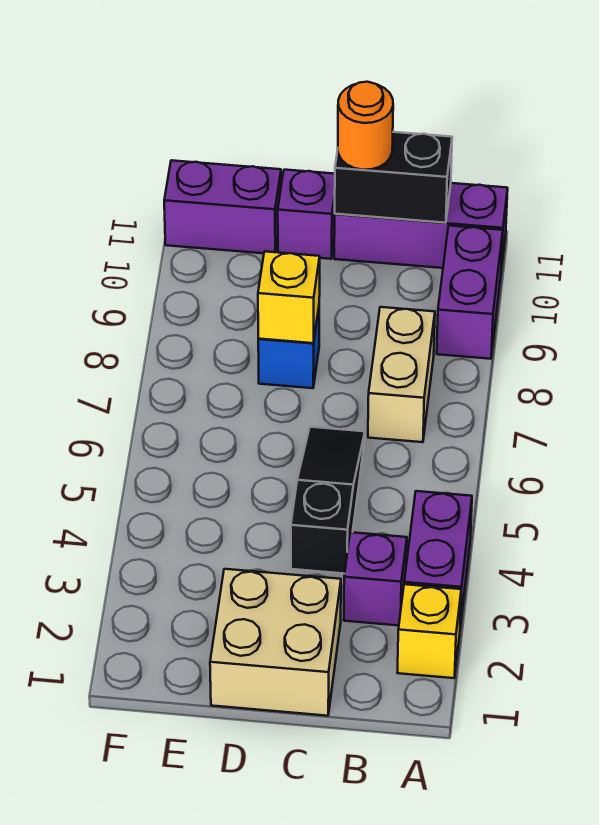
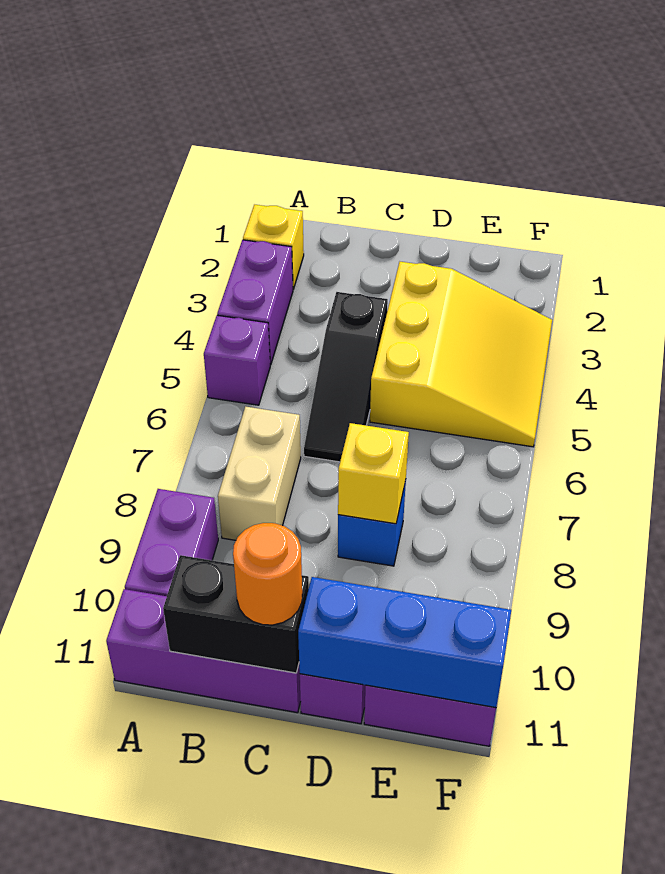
purple brick B3 level 1 -> purple brick A5 level 1
tan brick C1:D2 level 1 -> none
none -> yellow slope D3:F5 level 1 top D
none -> blue brick D11:F11 level 2

